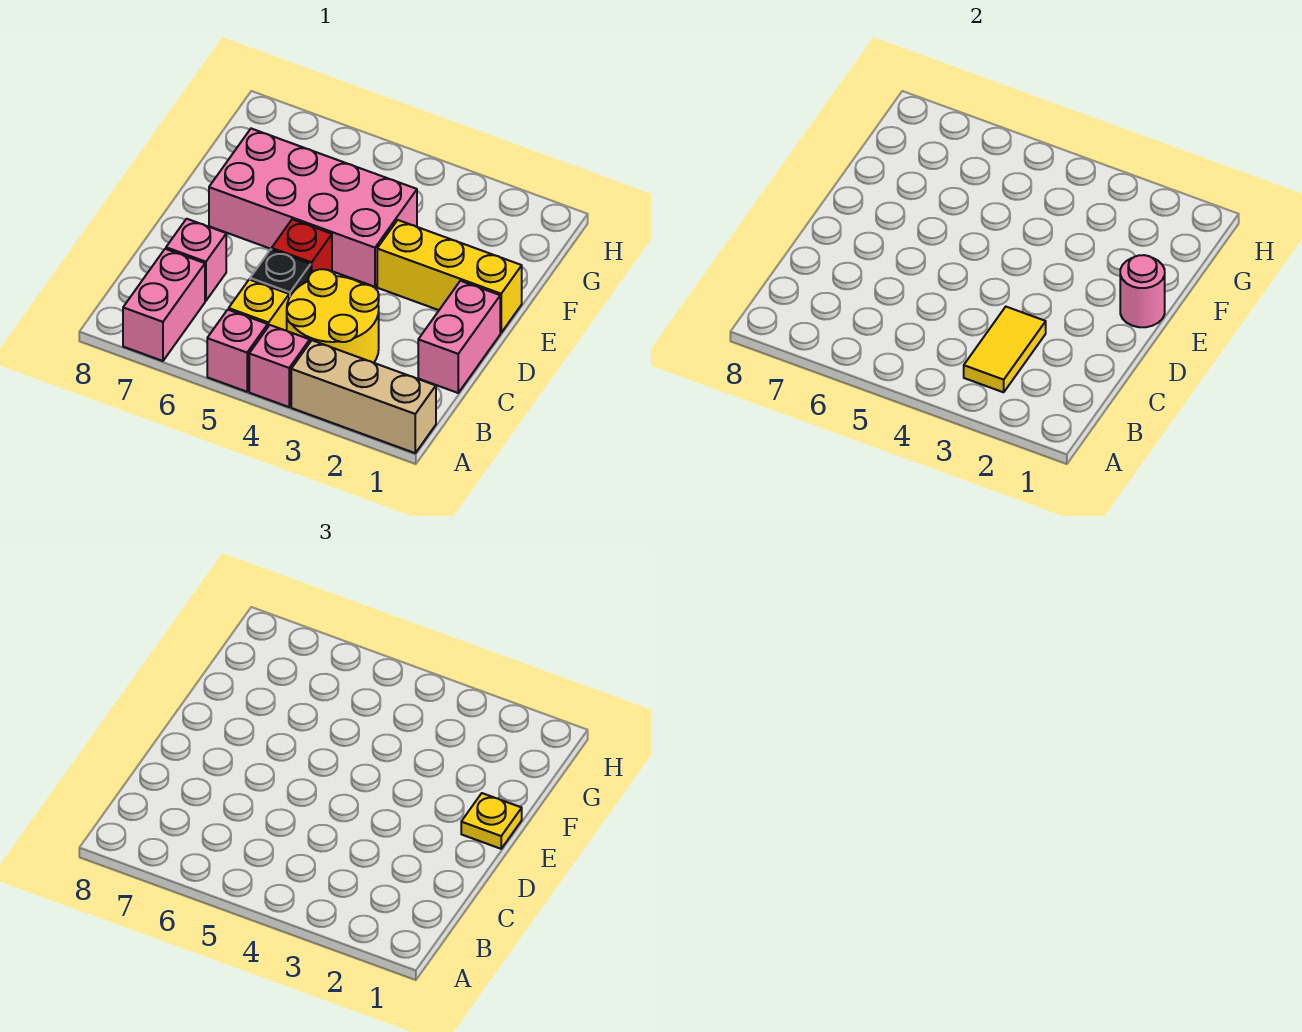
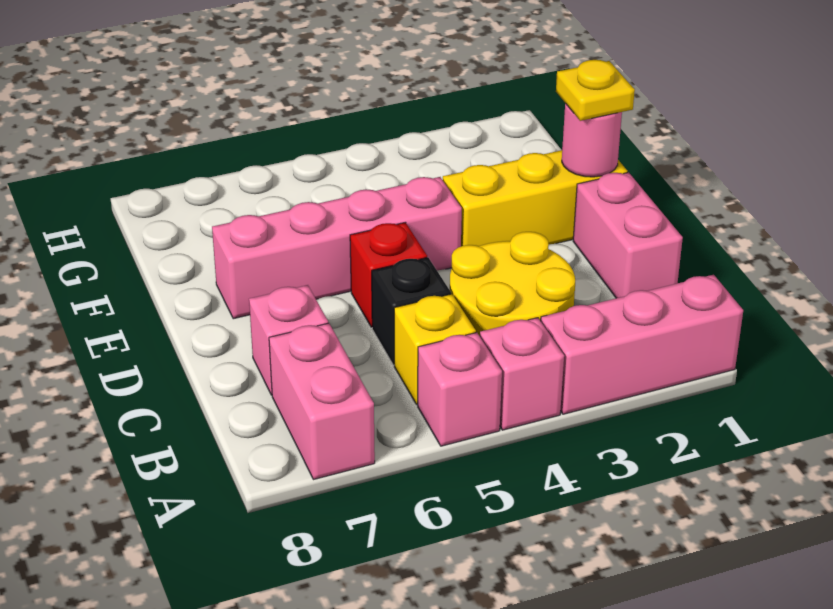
tan brick A1:A3 level 1 -> pink brick A1:A3 level 1
yellow tile B3:C3 level 2 -> none
pink brick E4:F7 level 1 -> pink brick E4:E7 level 1

